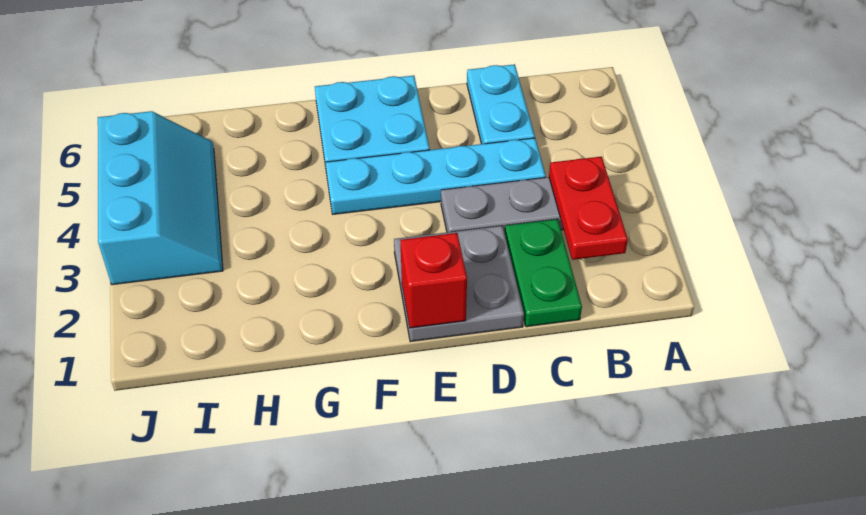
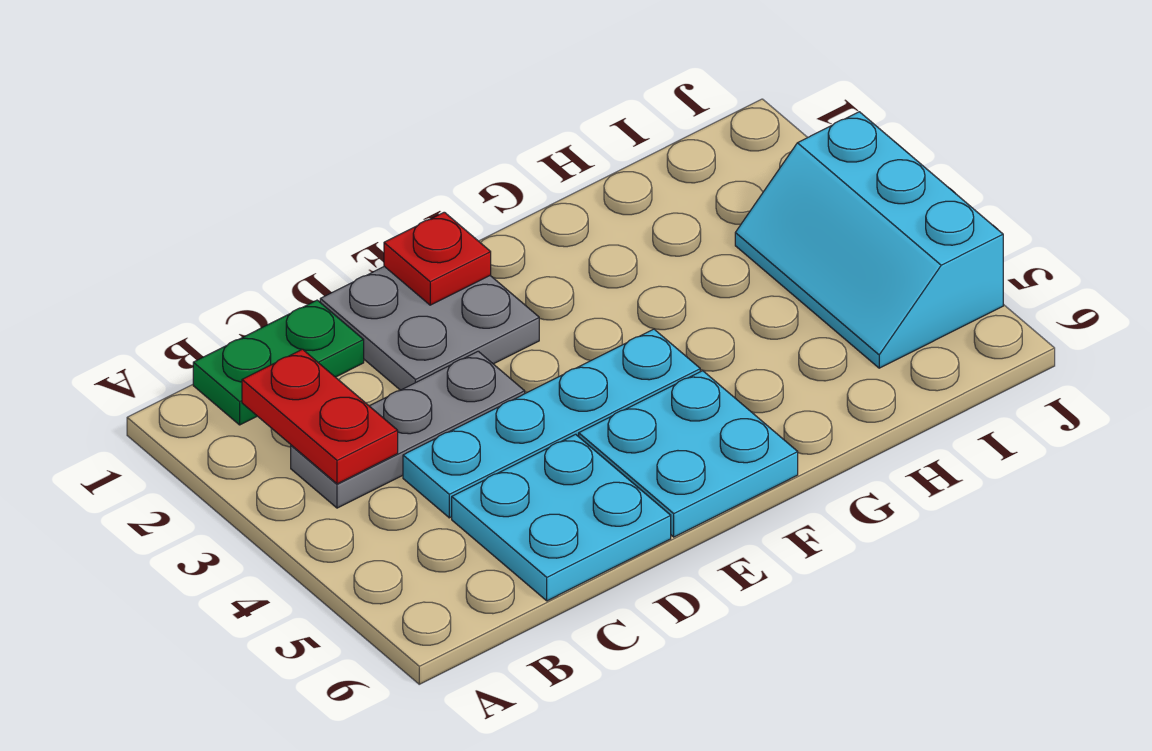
green plate C1:C2 level 1 -> green plate B1:C1 level 1
cyan plate C5:C6 level 1 -> cyan plate C5:D6 level 1
red brick E1 level 2 -> red plate E1 level 2

